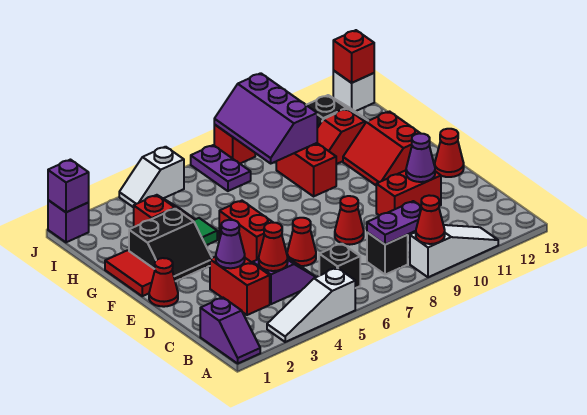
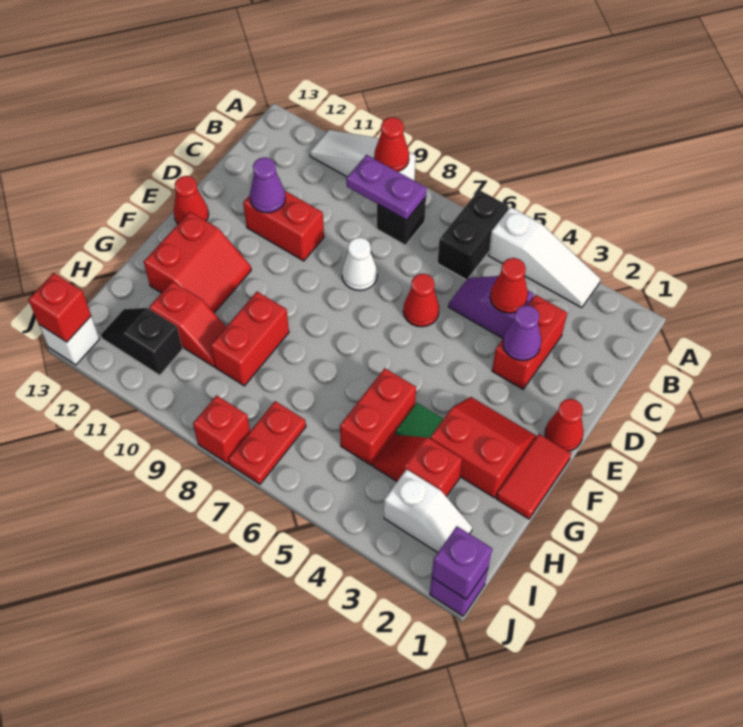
purple slope A1:B1 level 1 top B -> none
black brick B6 level 1 -> black brick A6:B6 level 1
red cone D8 level 1 -> white cone D8 level 1
red brick E5:F5 level 1 -> red brick G5:H5 level 1
black slope F2:G3 level 1 top G -> red slope F2:G3 level 1 top G
purple slope H8:J9 level 2 top 9 -> none
purple plate I7:J7 level 1 -> red plate I7:J7 level 1
white slope J4:J5 level 1 top 5 -> white slope I2:I3 level 1 top 3

